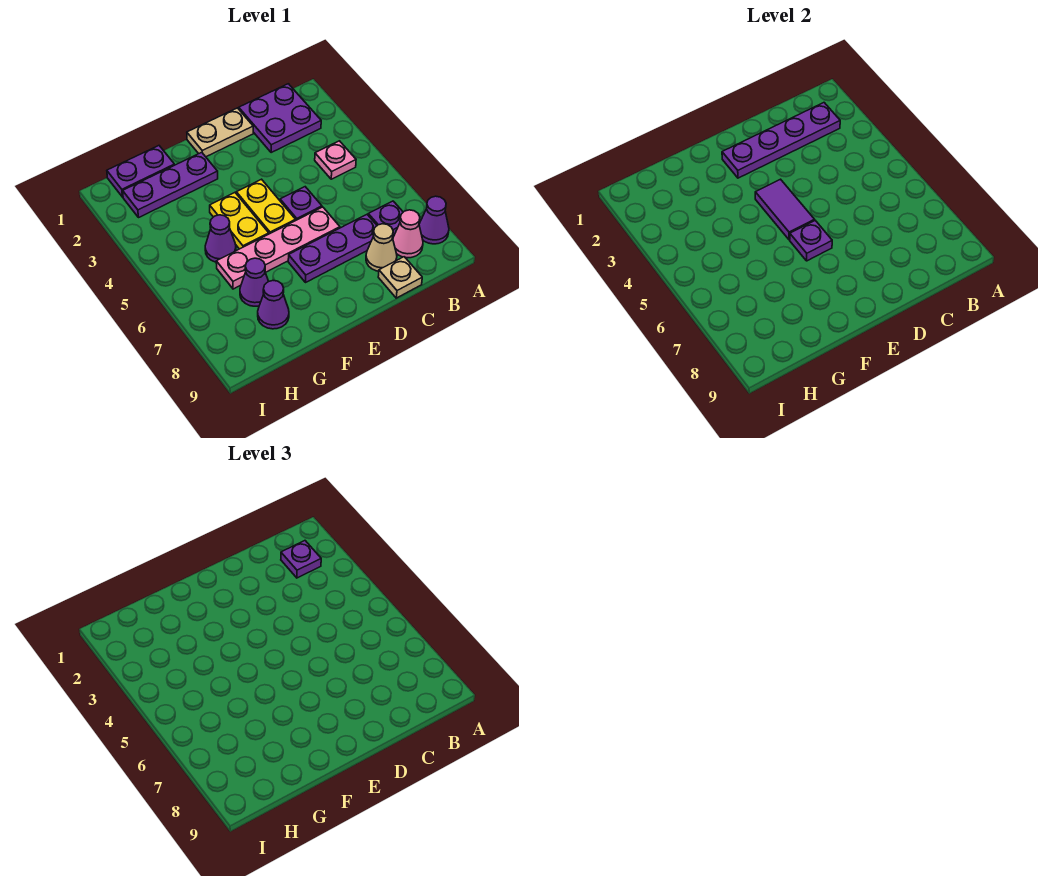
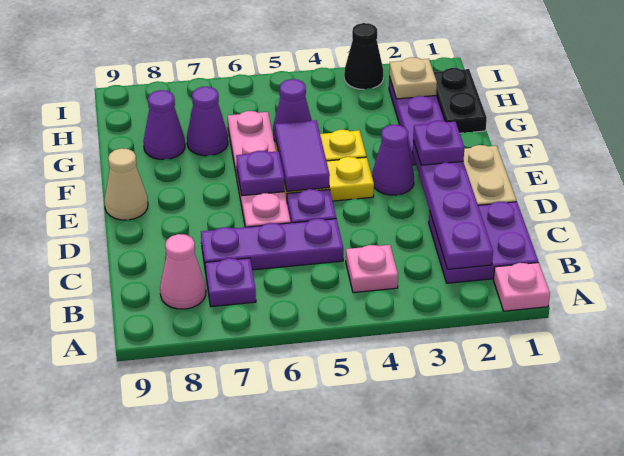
none -> pink plate A1 level 1
purple cone A8 level 1 -> purple cone E3 level 1
purple plate B2 level 3 -> purple plate E2 level 3
purple plate C7:E7 level 1 -> purple plate C5:C7 level 1
tan cone C8 level 1 -> tan cone E9 level 1
tan plate C9 level 1 -> tan plate H2 level 2
purple tile E4:E5 level 2 -> purple tile E5:F5 level 2
purple plate G1:H1 level 1 -> black plate G1:H1 level 1
none -> black cone I3 level 1

